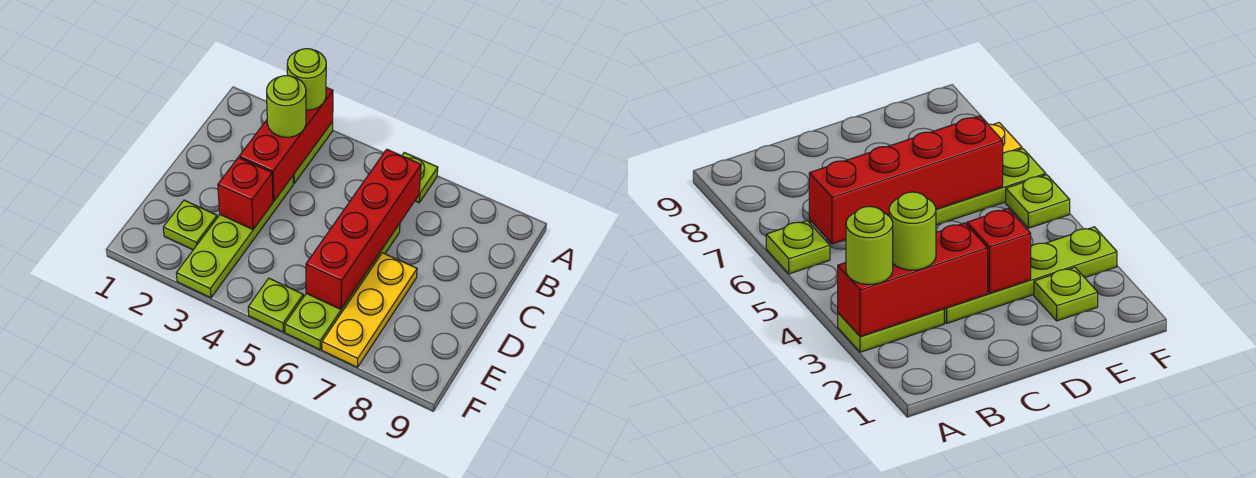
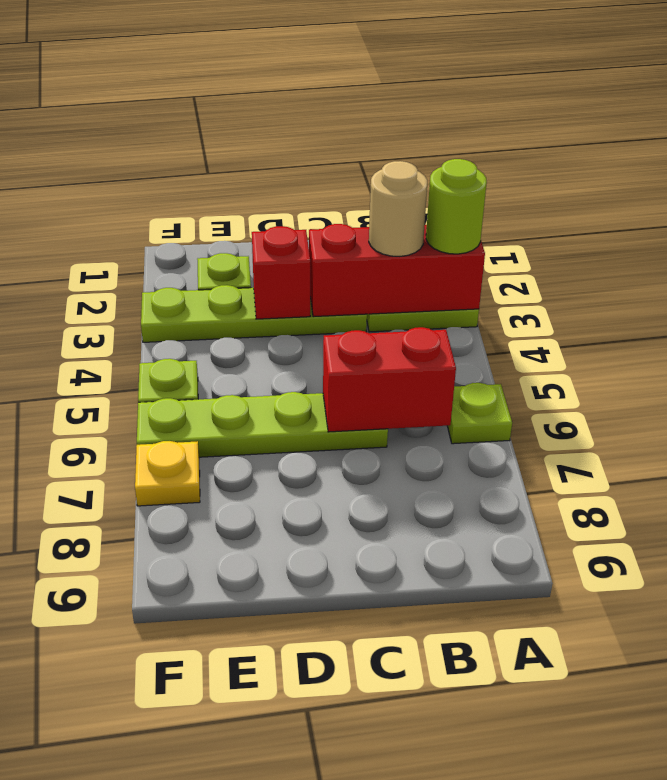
lime round brick B3 level 3 -> tan round brick B3 level 3
red brick B6:E6 level 2 -> red brick B6:C6 level 2
yellow plate D7:F7 level 1 -> yellow plate F7 level 1

